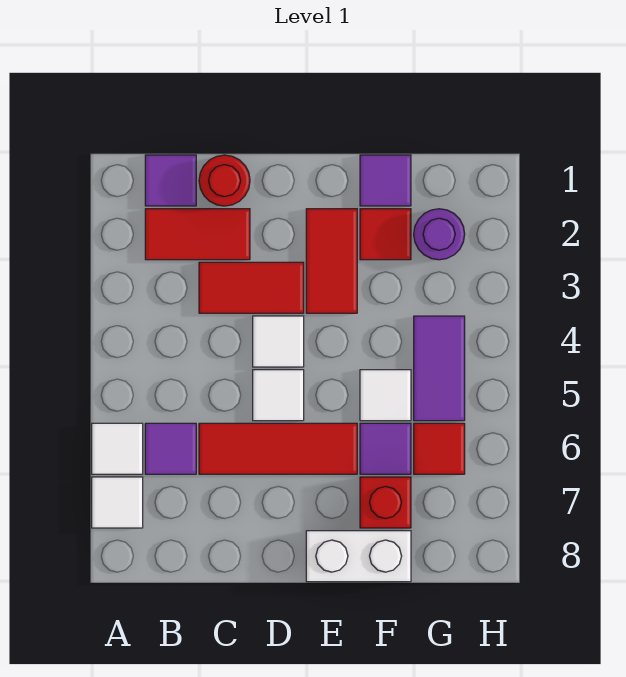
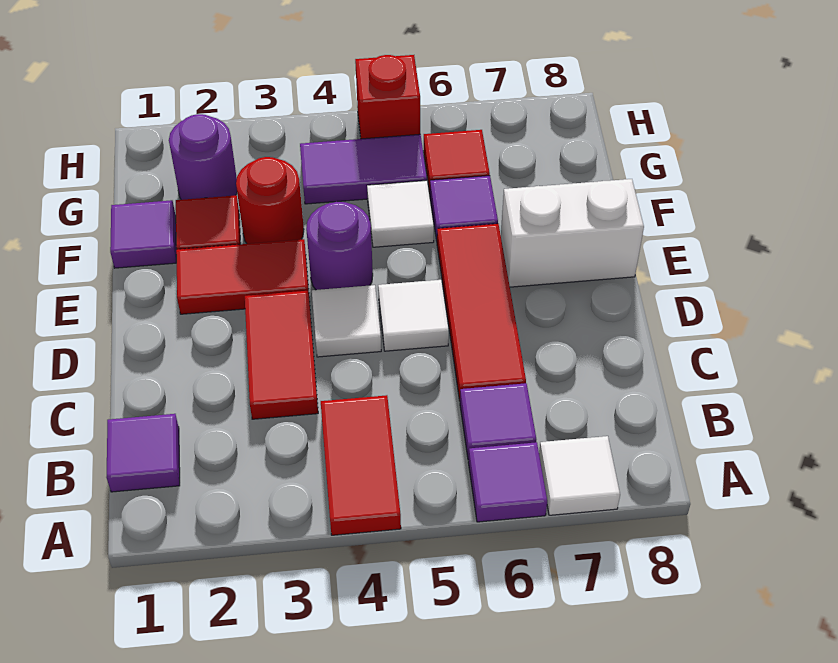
white tile A6 level 1 -> purple tile A6 level 1
red tile B2:C2 level 1 -> red tile A4:B4 level 1
red round brick C1 level 1 -> red round brick F3 level 1
none -> purple round brick E4 level 1
white brick E8:F8 level 1 -> white brick E7:E8 level 1
red brick F7 level 1 -> red brick H5 level 1

